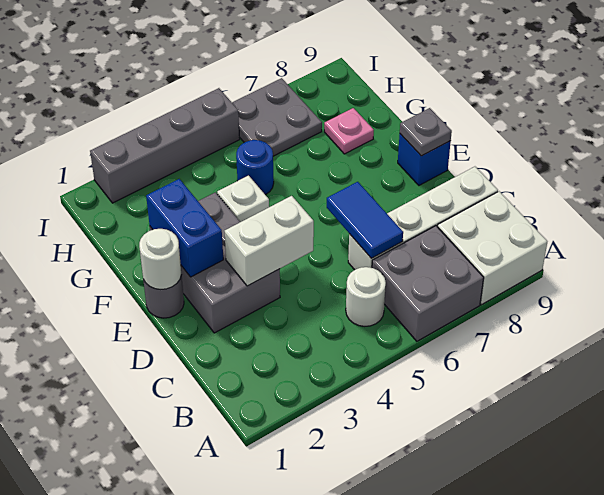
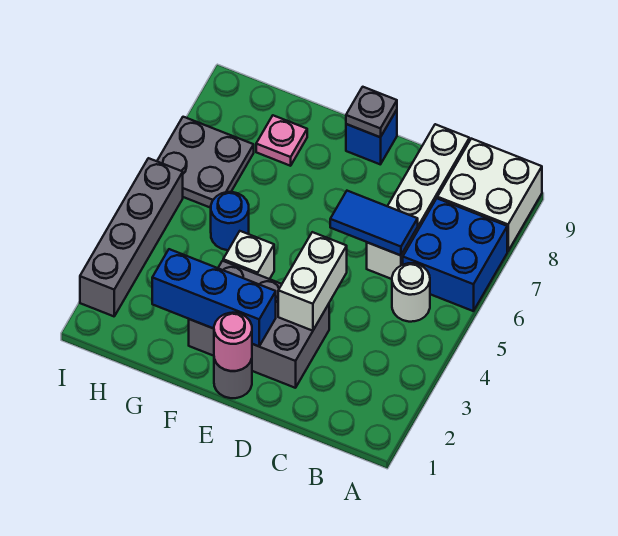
grey brick A6:B7 level 1 -> blue brick A6:B7 level 1
white round brick E1 level 2 -> pink round brick E1 level 2
blue brick E2:F2 level 2 -> blue brick E2:G2 level 2

